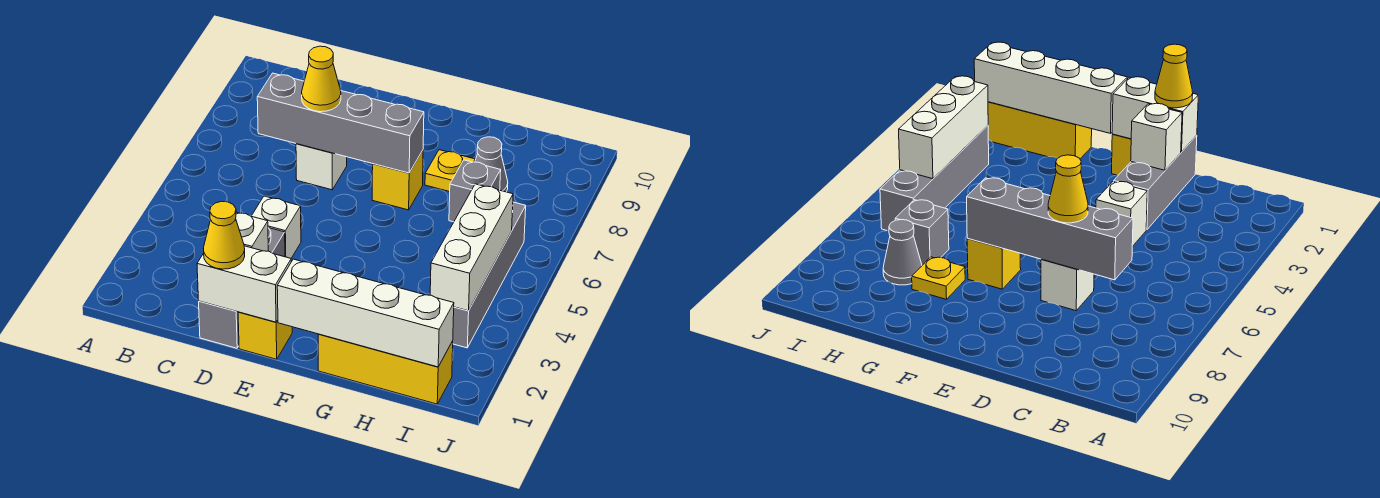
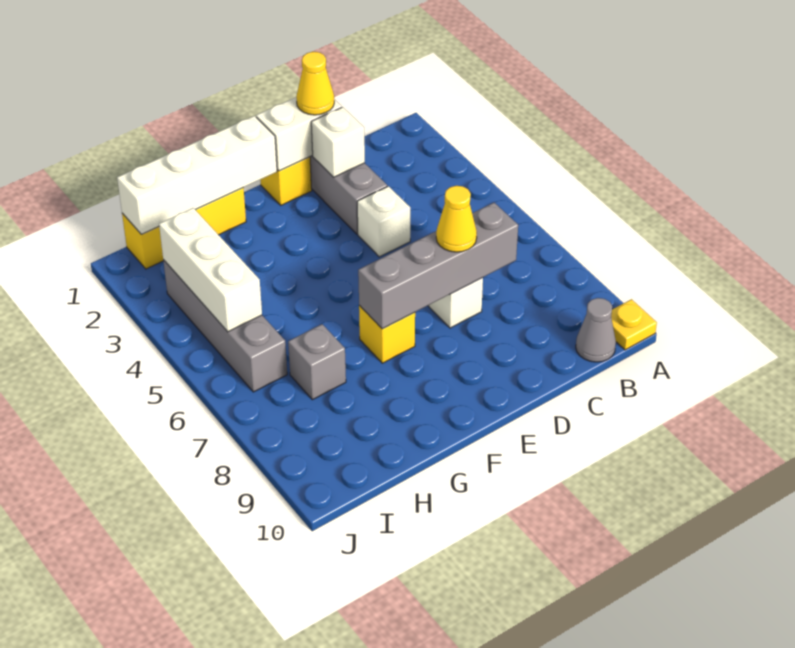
yellow plate G8 level 1 -> yellow plate A10 level 1
grey cone H8 level 1 -> grey cone B10 level 1

